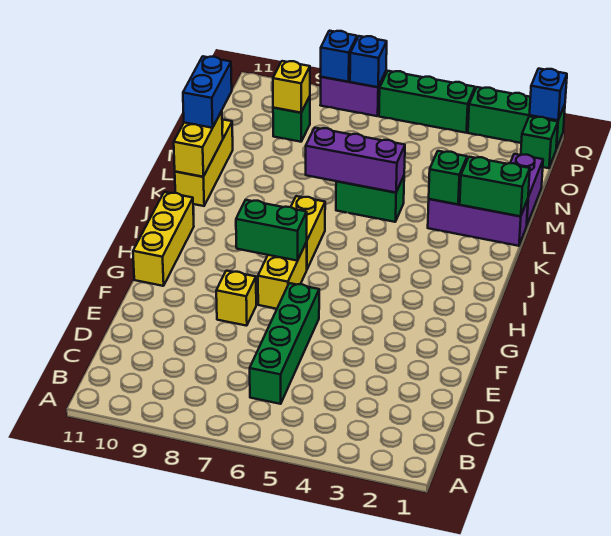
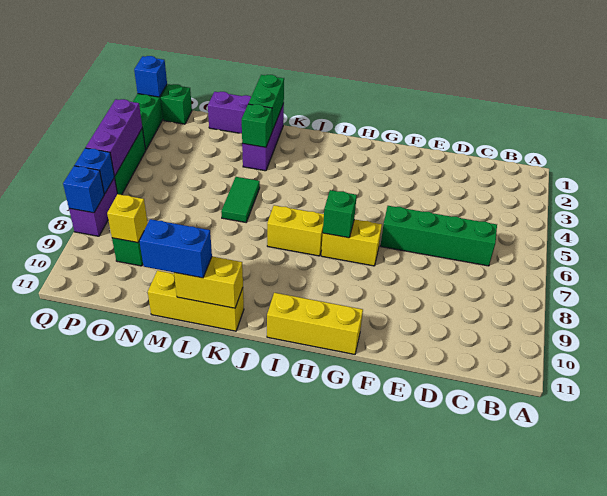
yellow brick F8 level 1 -> none
green brick H7:H8 level 2 -> green brick H7 level 2
green brick L5:L6 level 1 -> green tile L5:L6 level 1
purple brick L5:L7 level 2 -> purple brick Q4:Q6 level 2

